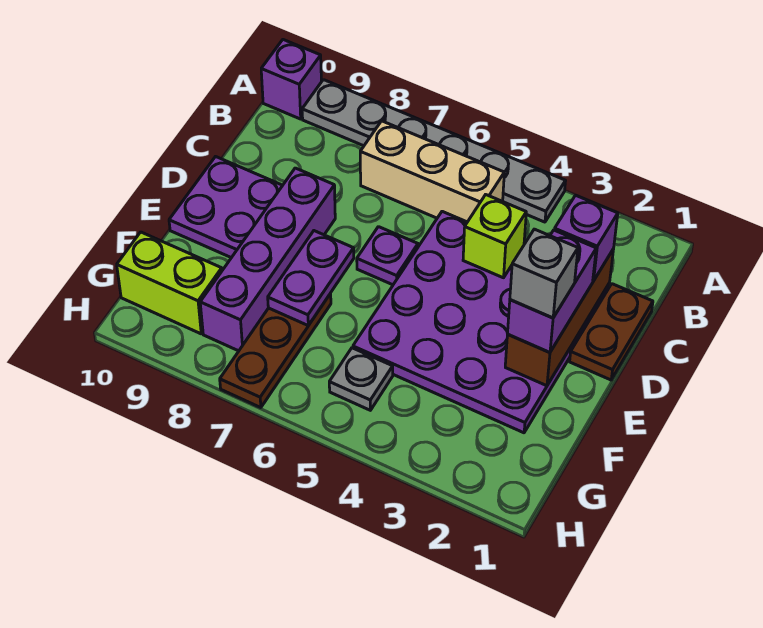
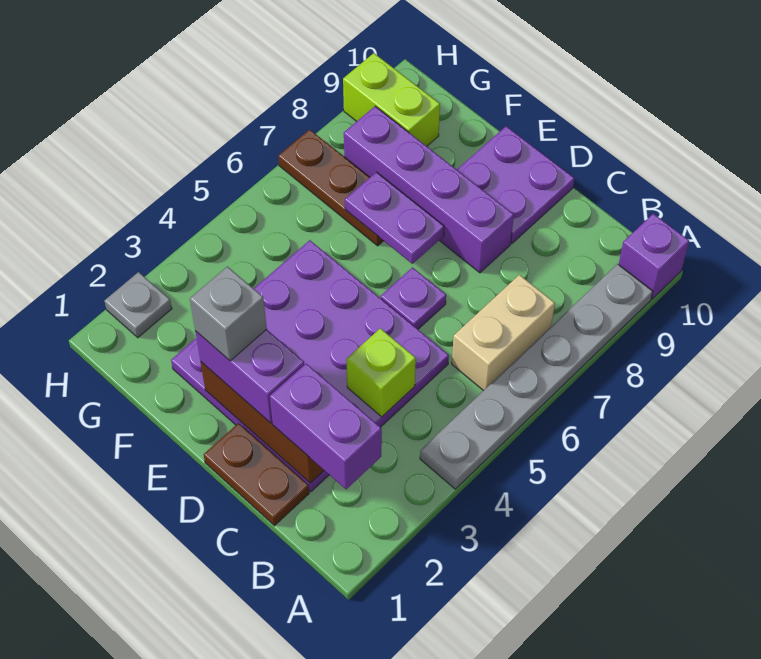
tan brick B5:B7 level 1 -> tan brick B6:B7 level 1
purple brick C2 level 3 -> purple brick B2:C2 level 3
grey plate G5 level 1 -> grey plate H2 level 1
lime brick G9:G10 level 1 -> lime brick G9:H9 level 1

